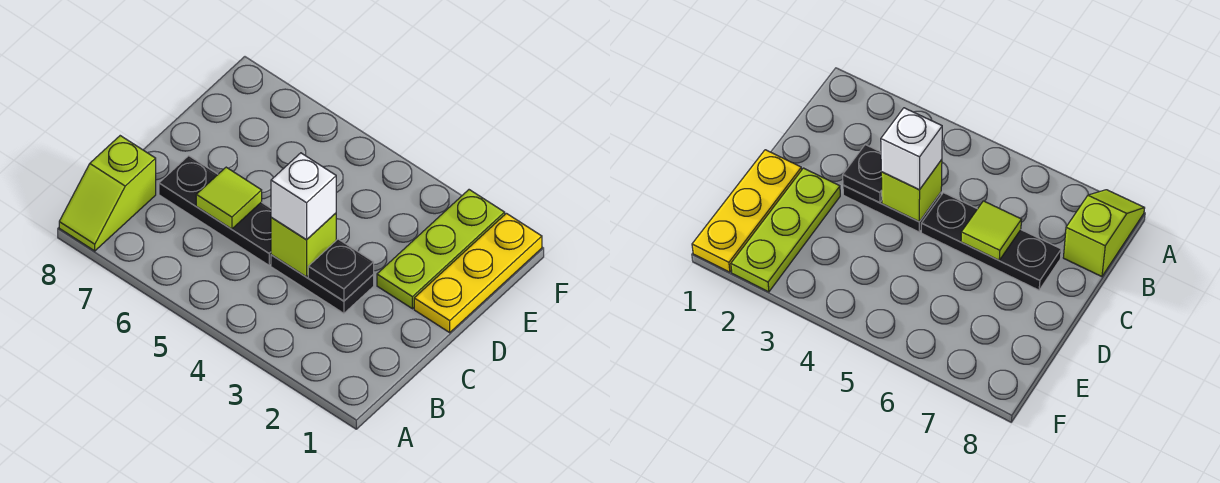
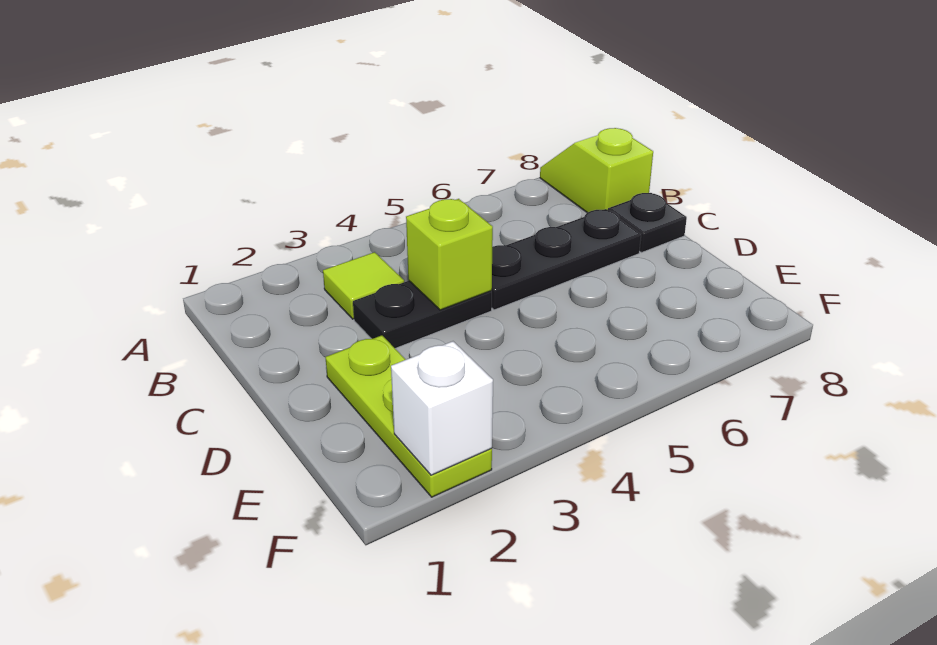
black plate C3 level 2 -> black plate C8 level 1
white brick C4 level 3 -> white brick F2 level 2
lime tile C6 level 2 -> lime tile B3 level 1
yellow plate D1:F1 level 1 -> none

